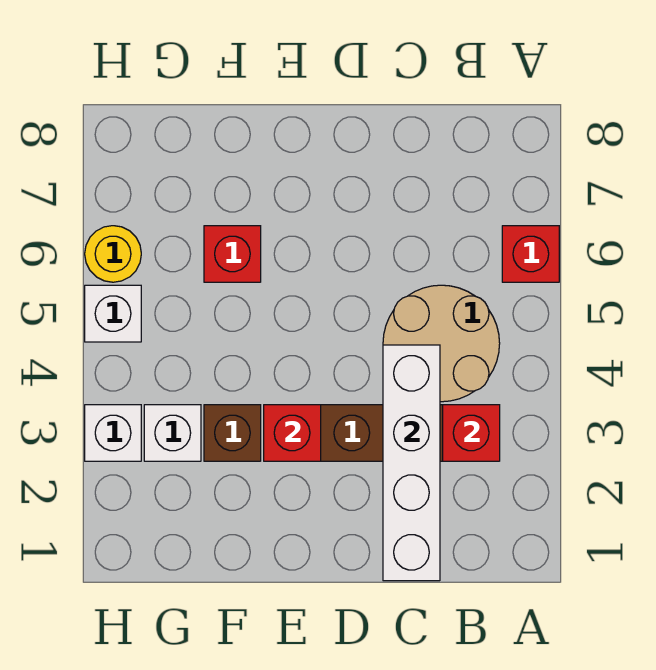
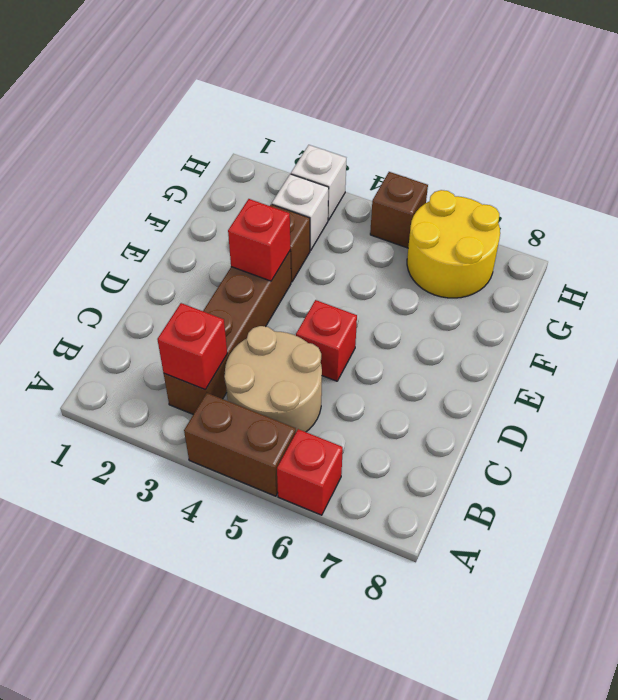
none -> brown brick A4:A5 level 1
white brick C1:C4 level 2 -> none
red brick F6 level 1 -> red brick D5 level 1
white brick H5 level 1 -> brown brick H5 level 1
yellow round brick H6 level 1 -> yellow round brick G6:H7 level 1

